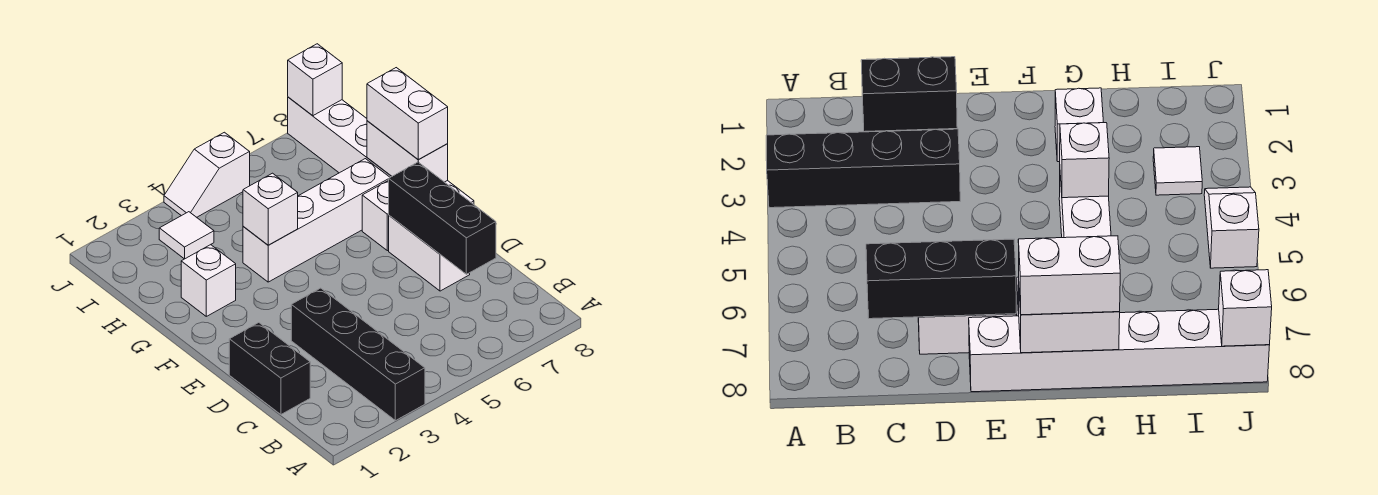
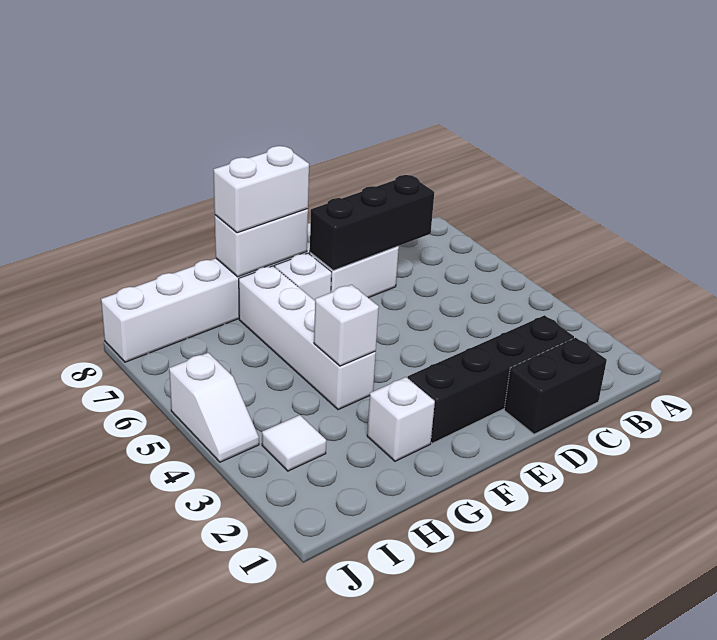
black brick A3:D3 level 1 -> black brick C2:F2 level 1
white brick J8 level 2 -> none

